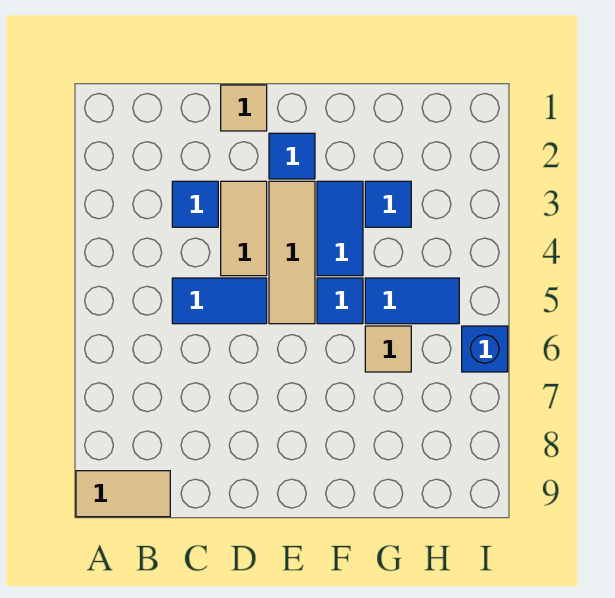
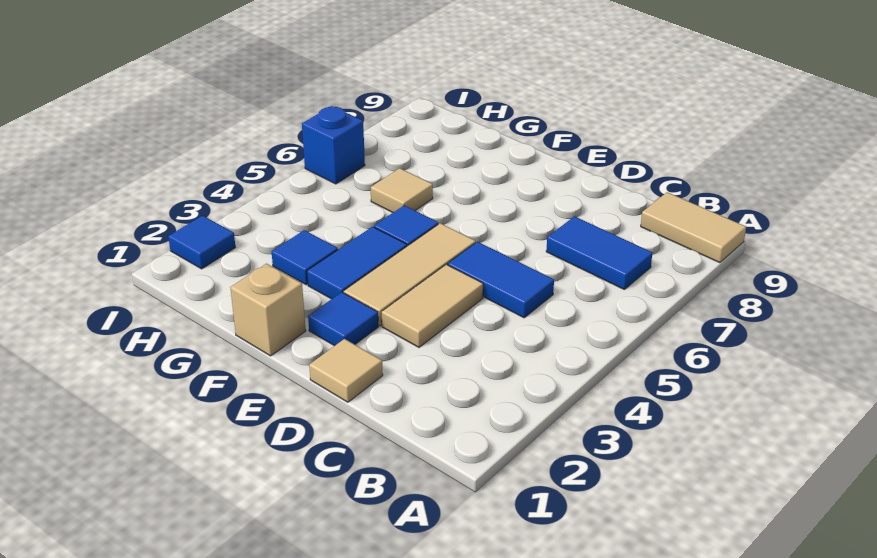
blue tile C3 level 1 -> blue tile I2 level 1
none -> tan brick F1 level 1
blue tile G5:H5 level 1 -> blue tile B7:C7 level 1

